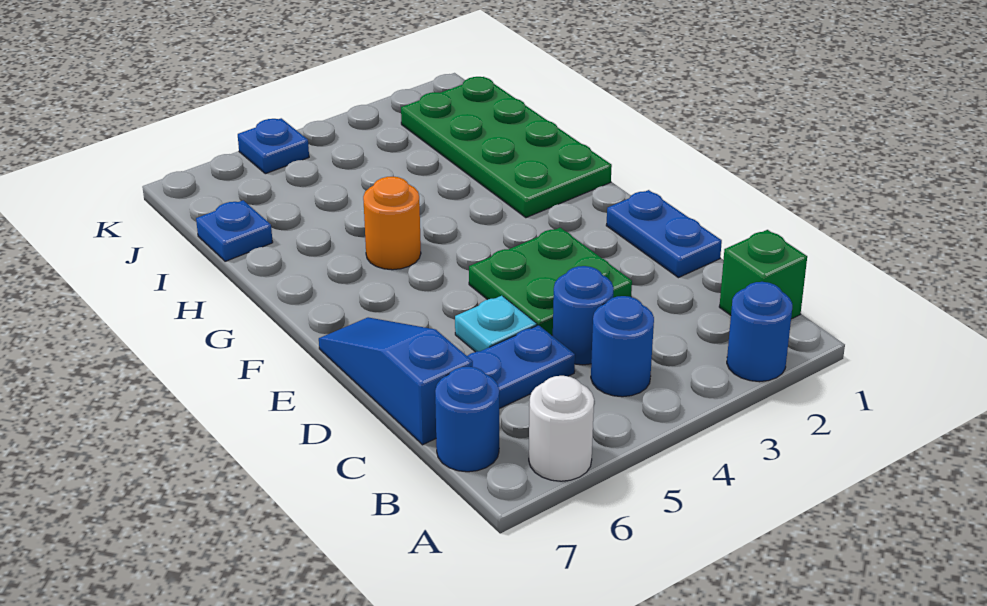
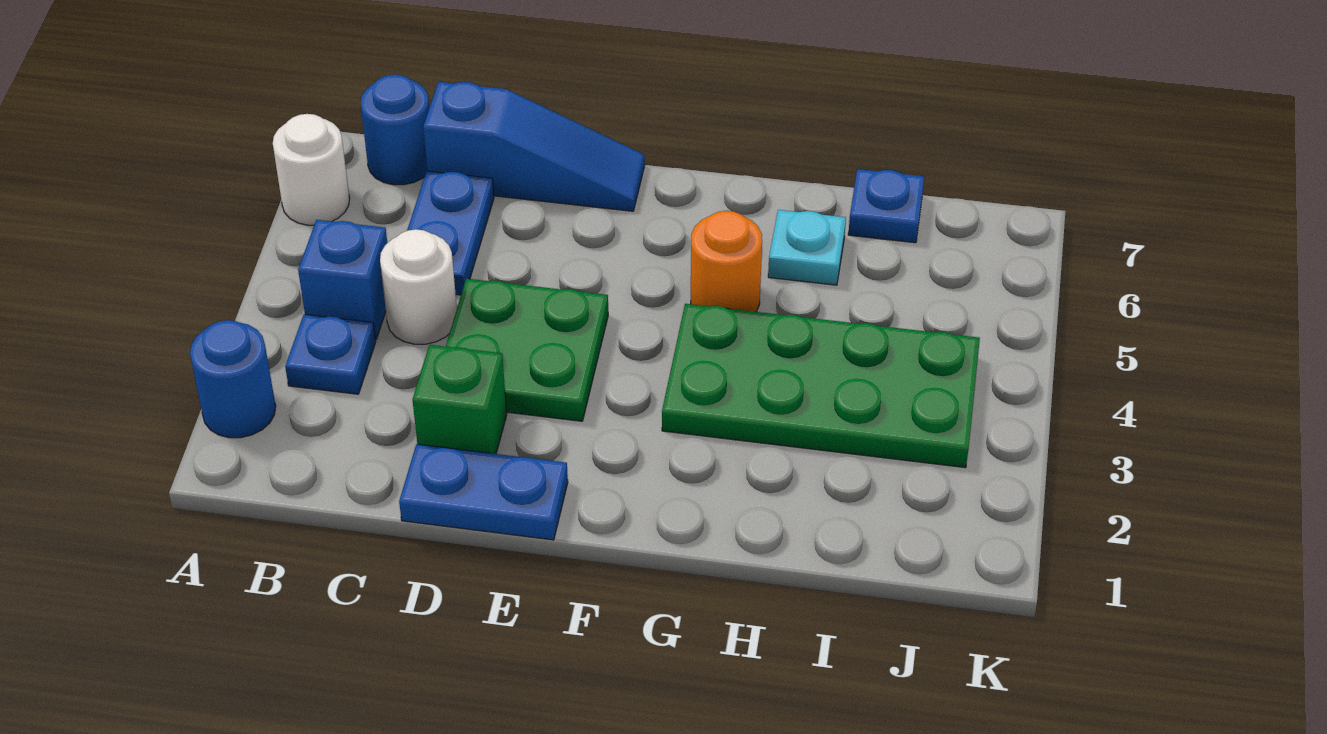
green brick B1 level 1 -> green brick D2 level 1
blue round brick B4 level 1 -> blue brick B4 level 1
blue round brick C4 level 1 -> white round brick C4 level 1
cyan plate D5 level 1 -> cyan plate H6 level 1
green plate G1:J2 level 1 -> green plate G3:J4 level 1
blue plate K5 level 1 -> blue plate B3 level 1

